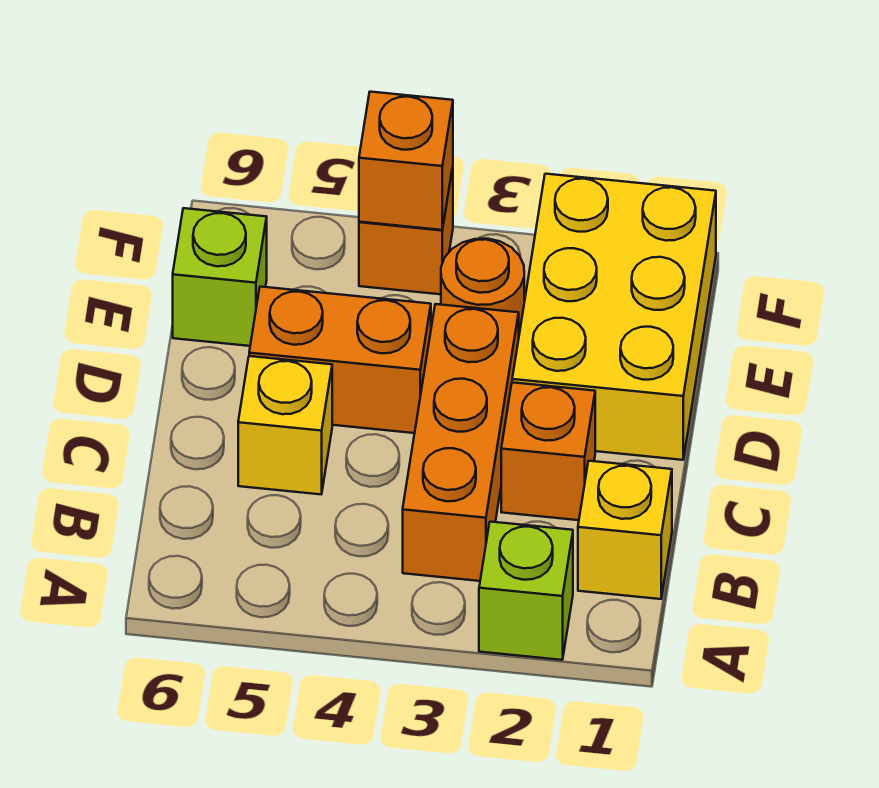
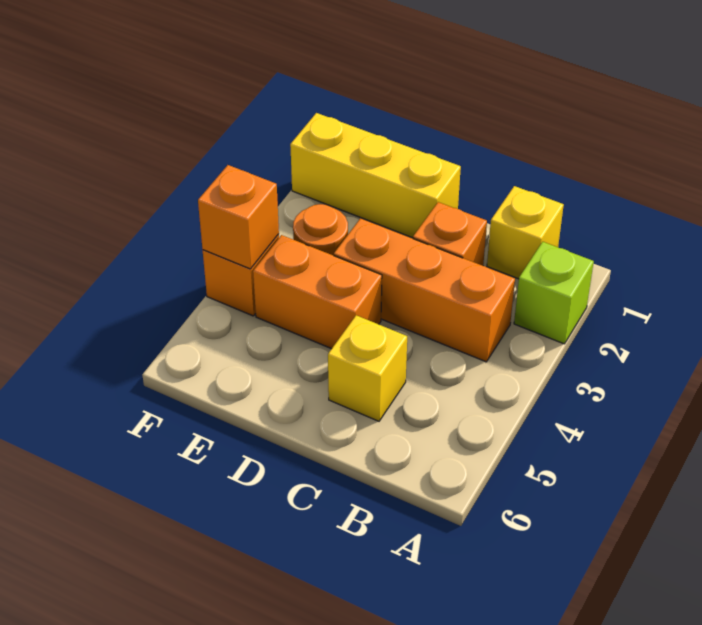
yellow brick D1:F2 level 1 -> yellow brick D1:F1 level 1
orange brick D4:D5 level 1 -> orange brick D4:E4 level 1
lime brick E6 level 1 -> none

